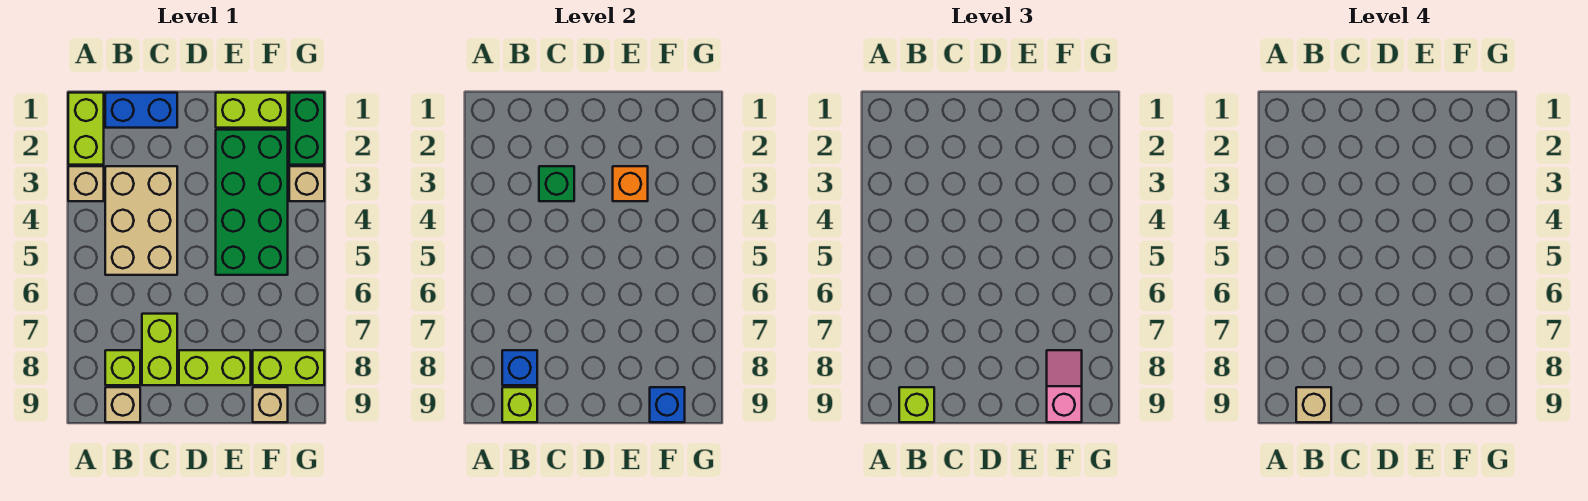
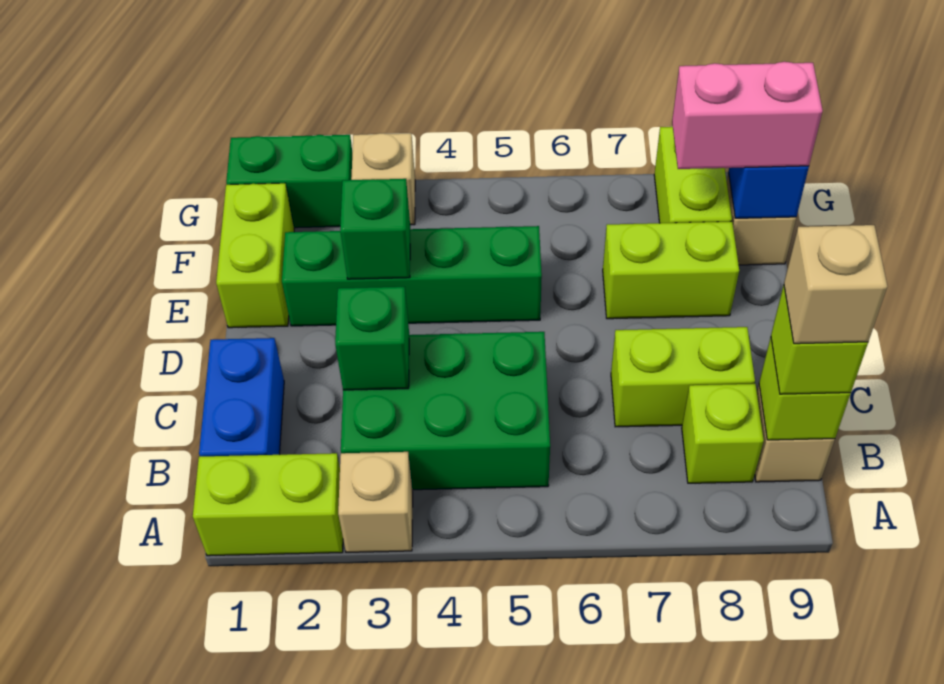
tan brick B3:C5 level 1 -> green brick B3:C5 level 1
blue brick B8 level 2 -> none
lime brick D8:E8 level 1 -> lime brick E7:E8 level 1
green brick E2:F5 level 1 -> green brick E2:E5 level 1
orange brick E3 level 2 -> green brick E3 level 2
pink slope F8:F9 level 3 top 9 -> pink brick F8:F9 level 3

